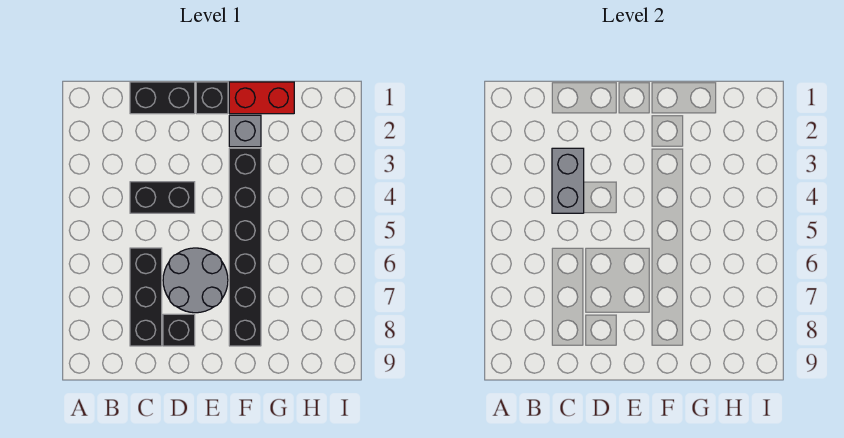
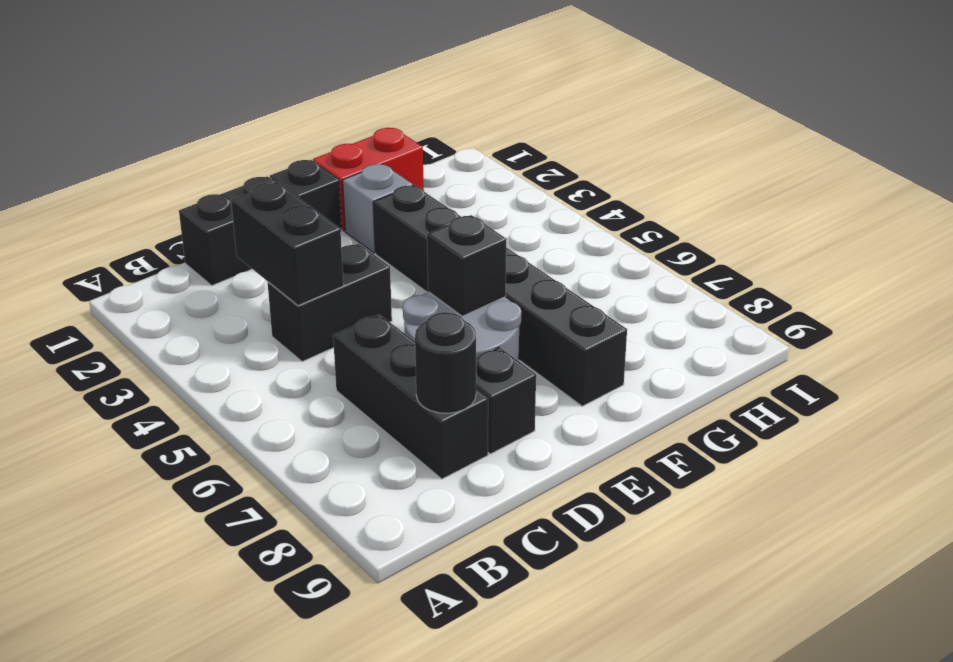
grey brick C3:C4 level 2 -> black brick C3:C4 level 2
none -> black round brick C8 level 2
none -> black brick E6 level 2

